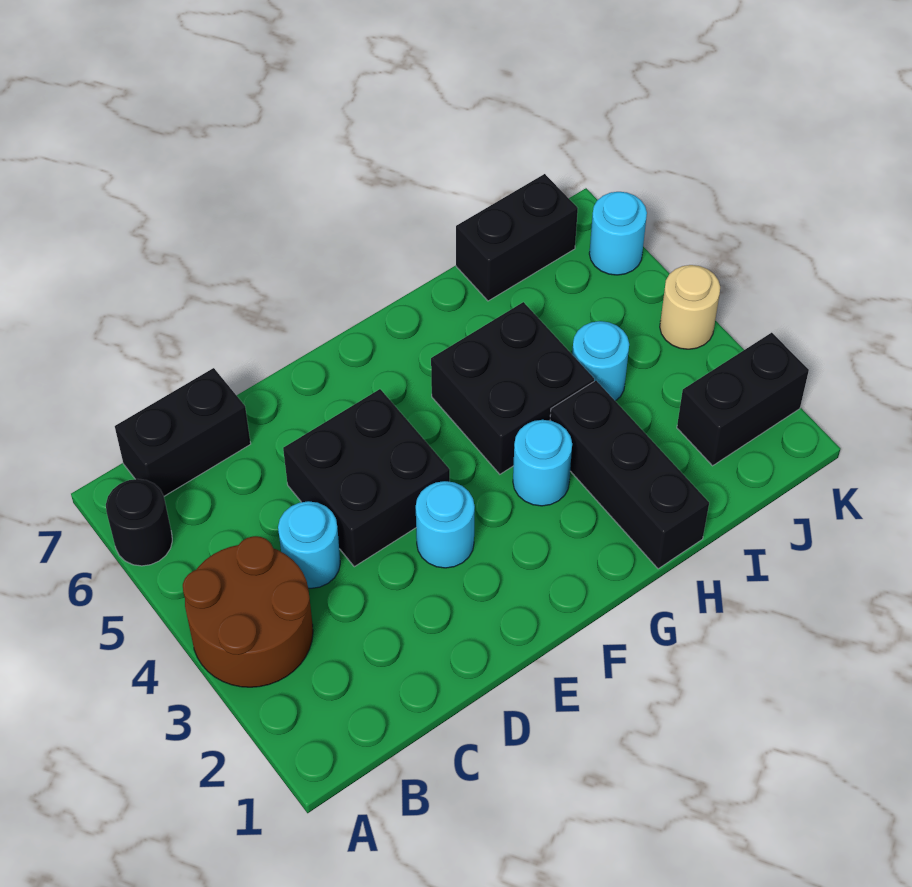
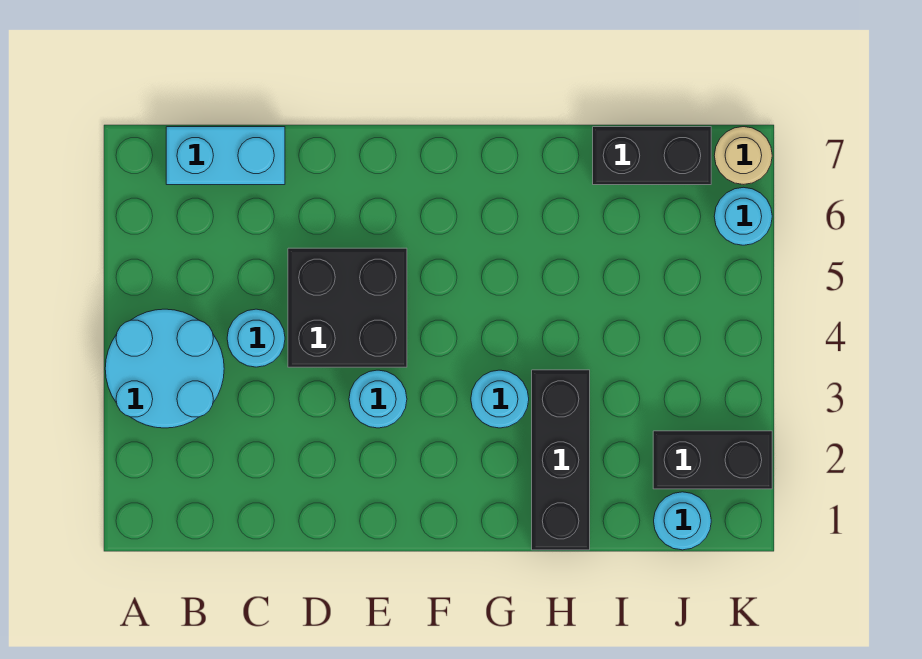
brown round brick A3:B4 level 1 -> cyan round brick A3:B4 level 1
black round brick A6 level 1 -> none
black brick B7:C7 level 1 -> cyan brick B7:C7 level 1
black brick G4:H5 level 1 -> none
cyan round brick I4 level 1 -> cyan round brick J1 level 1
tan round brick K4 level 1 -> tan round brick K7 level 1

